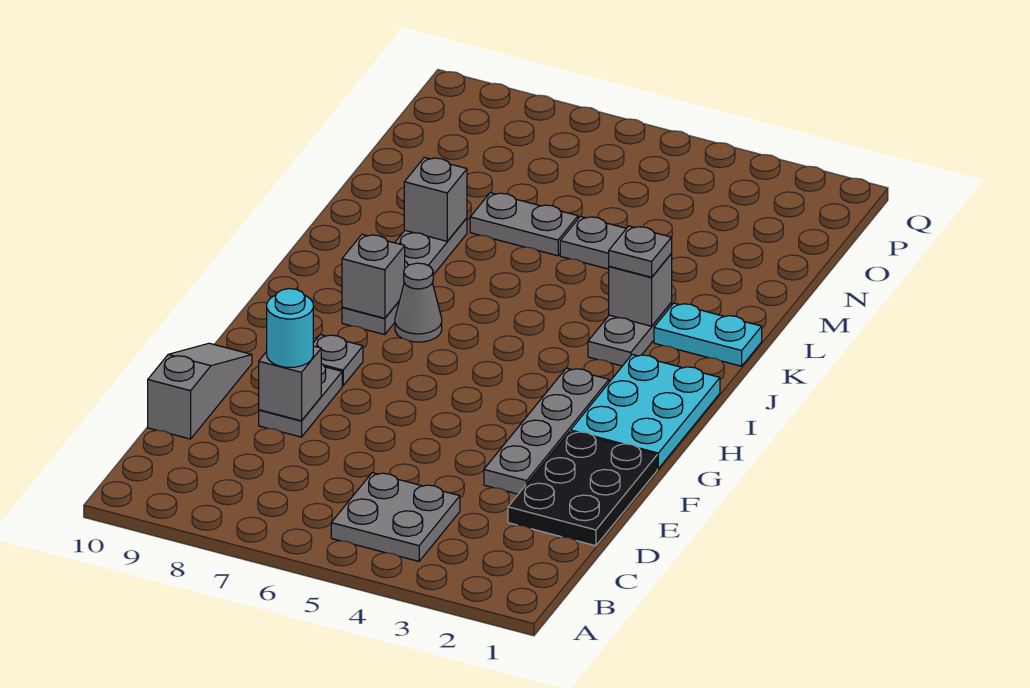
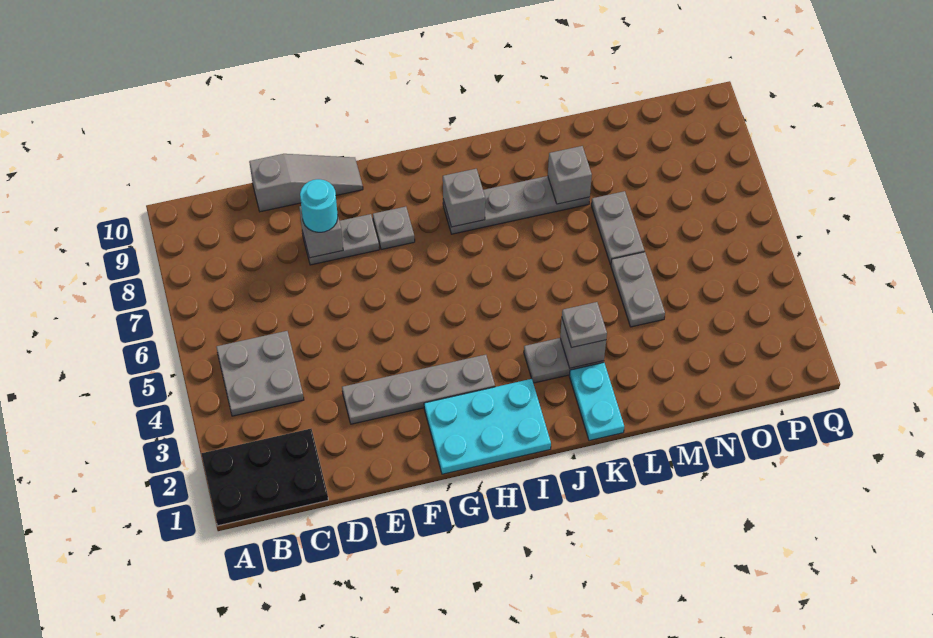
black plate D1:F2 level 1 -> black plate A1:C2 level 1
grey cone I7 level 1 -> none

